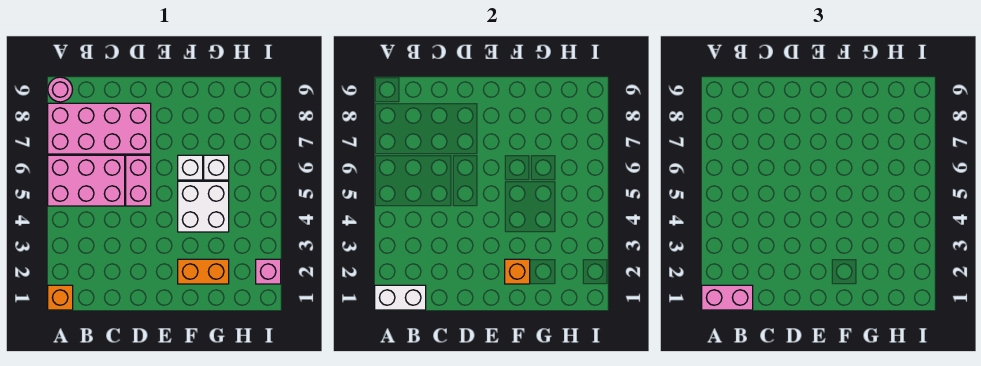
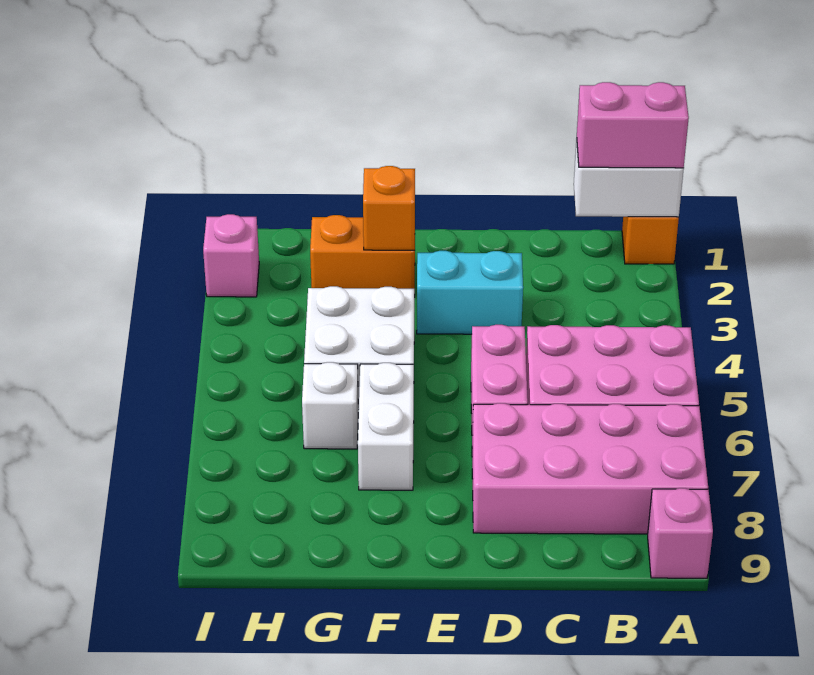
pink round brick A9 level 1 -> pink brick A9 level 1
none -> cyan brick D3:E3 level 1
white brick F6 level 1 -> white brick F6:F7 level 1

